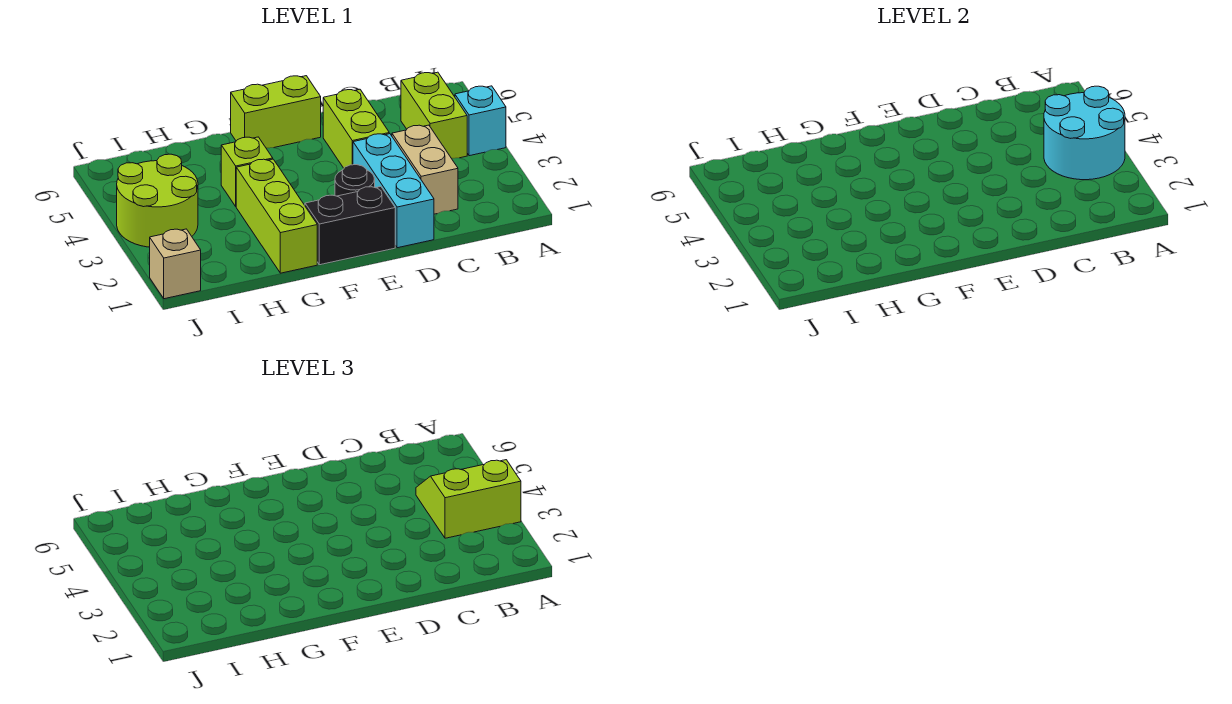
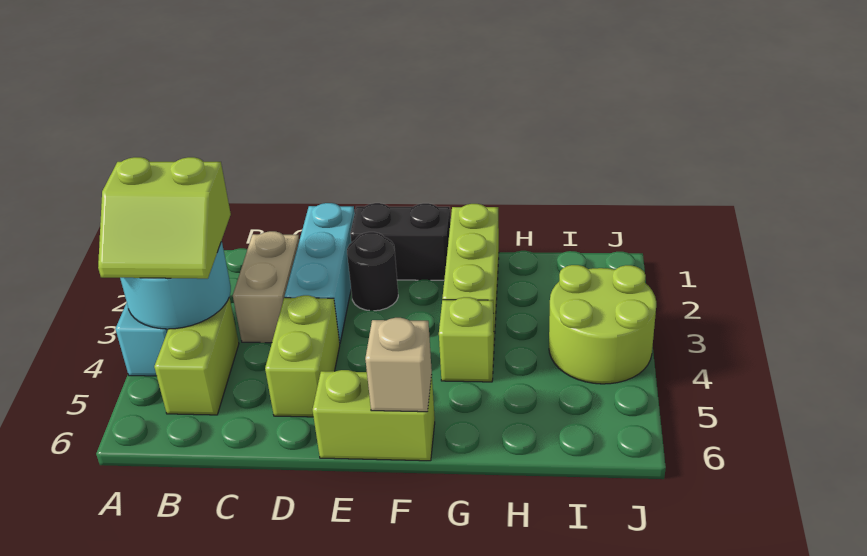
tan brick J1 level 1 -> tan brick F6 level 2

